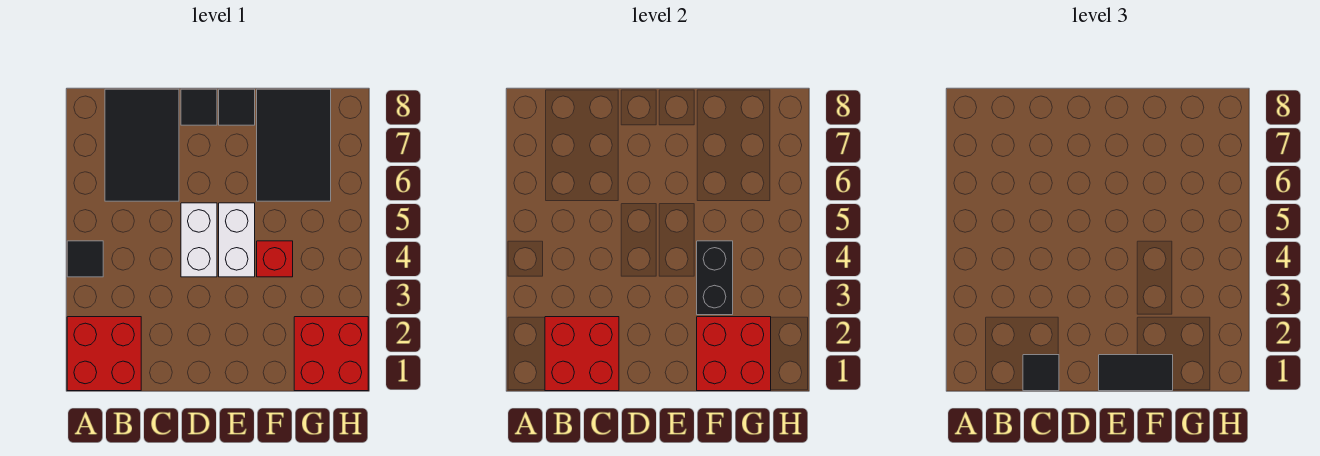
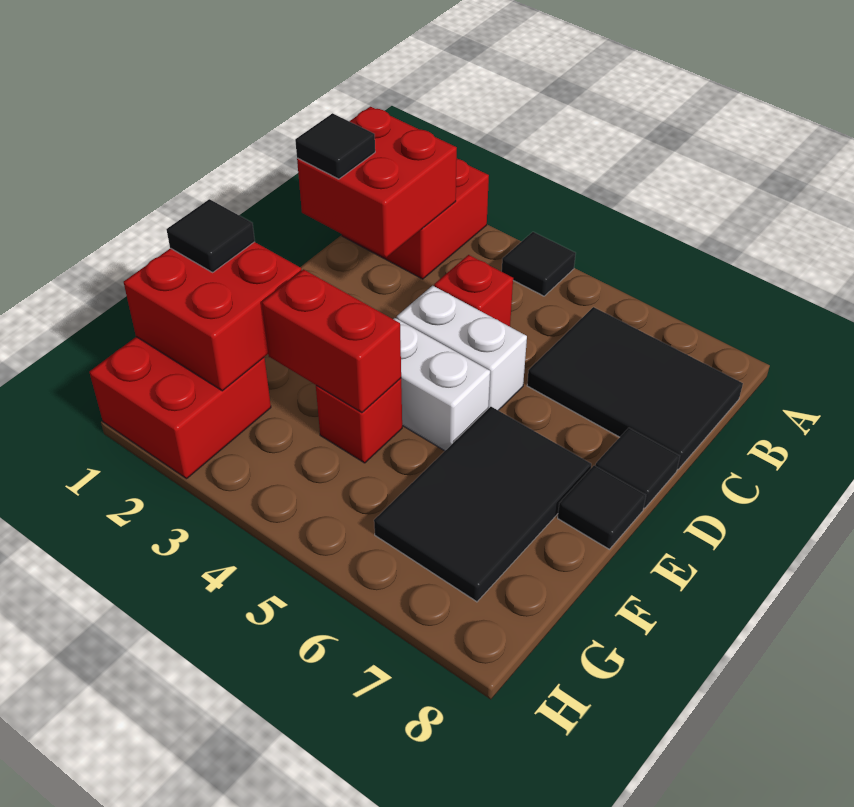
none -> red brick C4 level 1
black tile E1:F1 level 3 -> black tile F1 level 3
black brick F3:F4 level 2 -> red brick F3:F4 level 2
black tile F6:G8 level 1 -> black tile E6:G7 level 1

